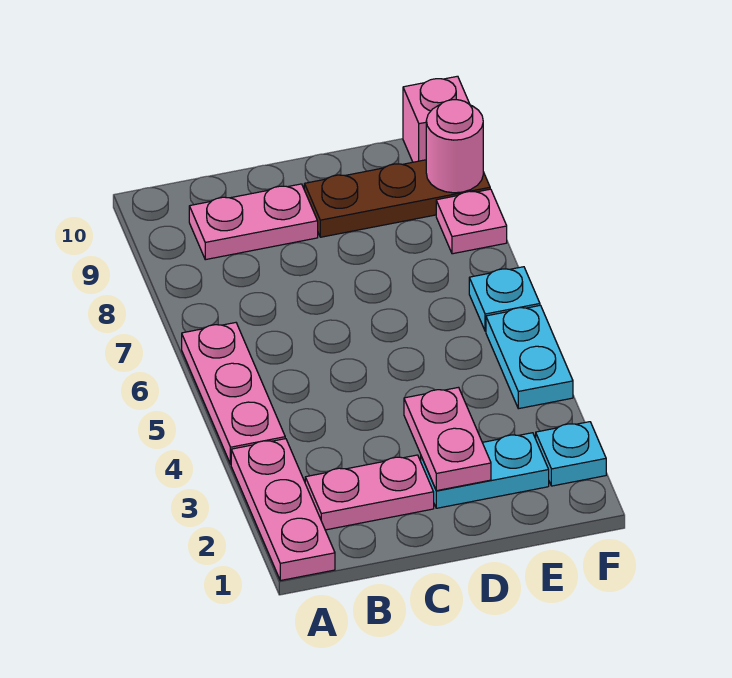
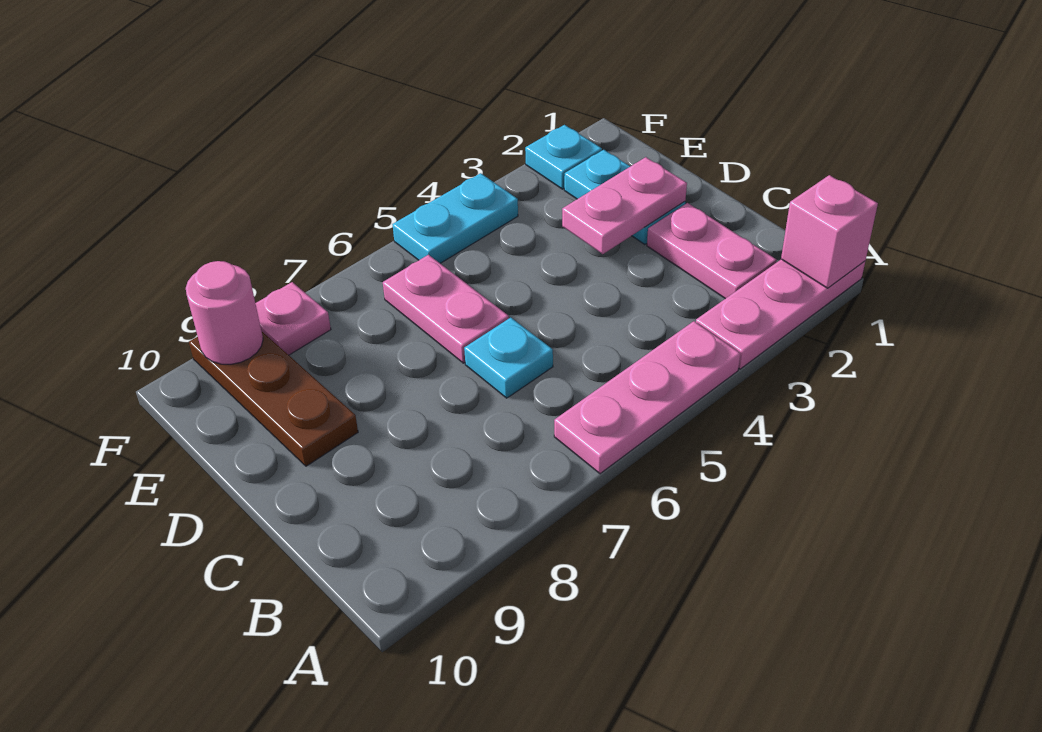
pink plate B9:C9 level 1 -> pink plate D6:E6 level 1
cyan plate F6 level 1 -> cyan plate C6 level 1
pink brick F10 level 1 -> pink brick A1 level 2

